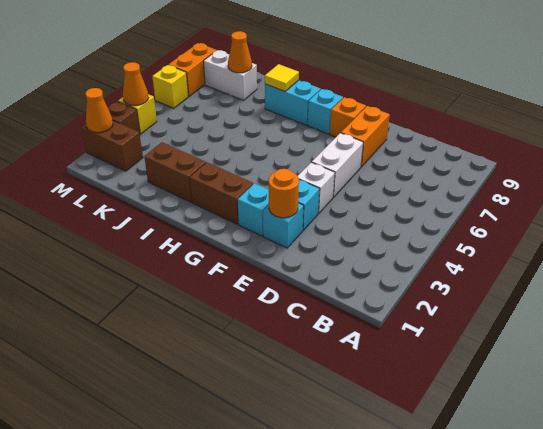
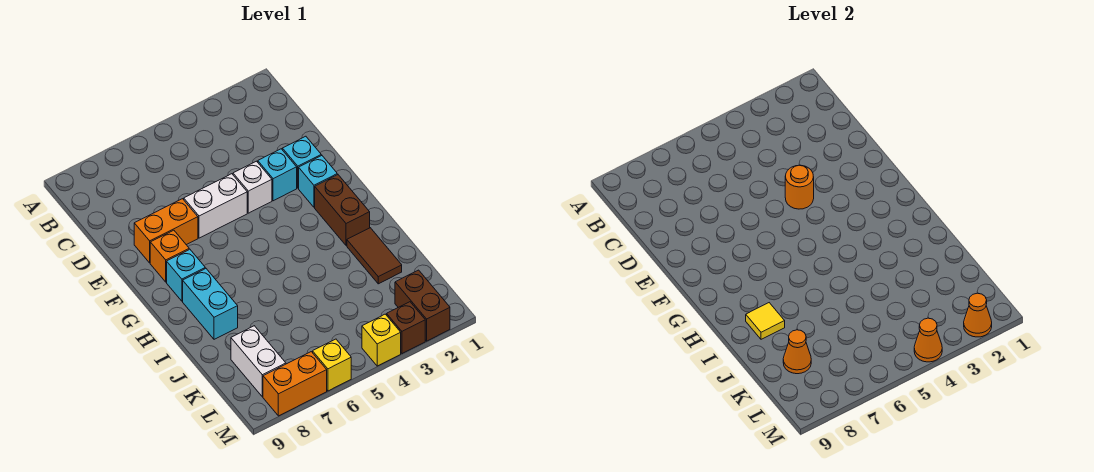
orange round brick E2 level 2 -> orange round brick E4 level 2
brown brick I2:J2 level 1 -> brown tile I2:J2 level 1

